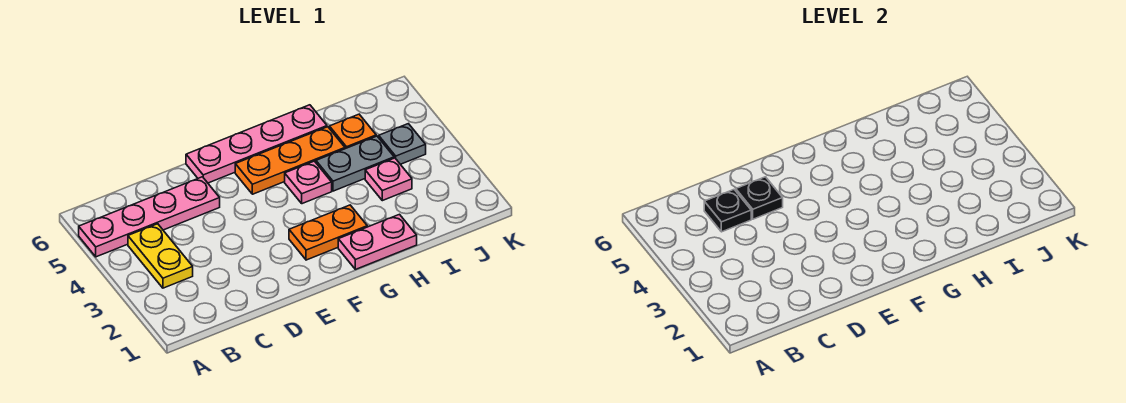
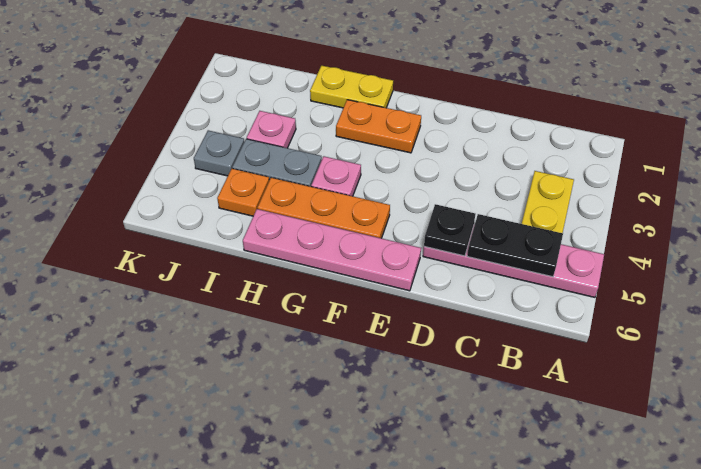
black plate C5 level 2 -> black plate B5:C5 level 2
pink plate G1:H1 level 1 -> yellow plate G1:H1 level 1

